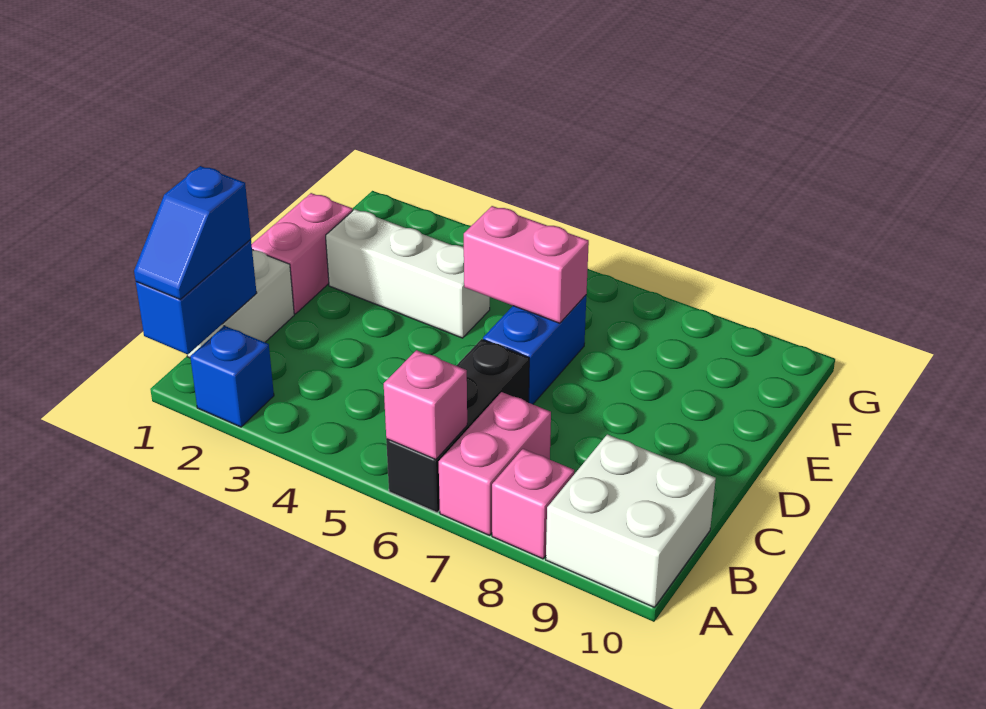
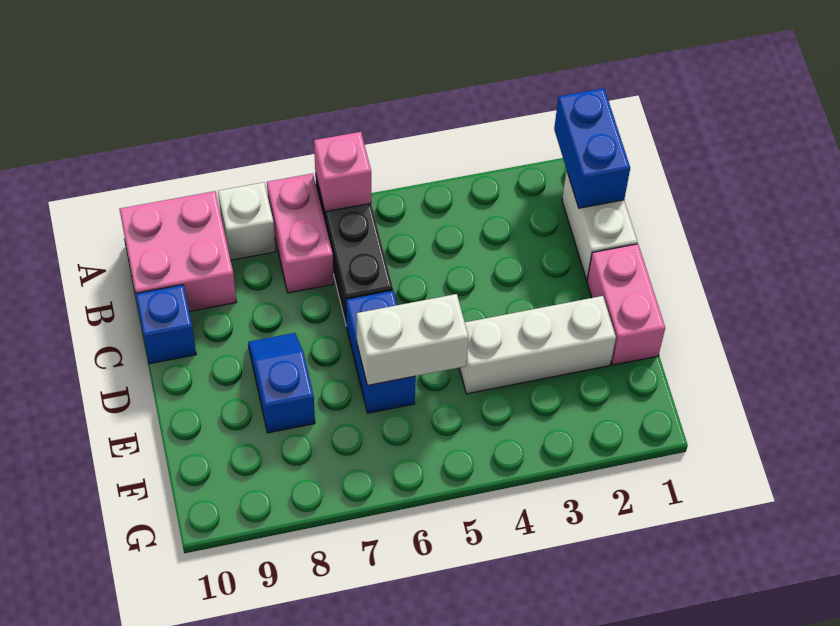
blue slope A1:B1 level 3 top B -> blue slope D8:E8 level 1 top E
blue brick A2 level 1 -> blue brick C10 level 1
pink brick A8 level 1 -> white brick A8 level 1
white brick A9:B10 level 1 -> pink brick A9:B10 level 1
pink brick E5:E6 level 2 -> white brick E5:E6 level 2

